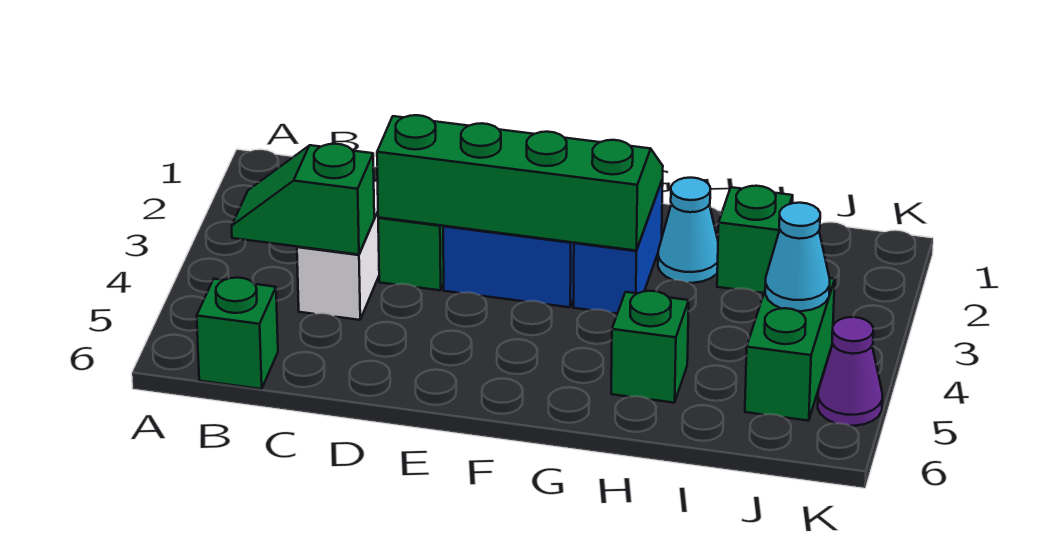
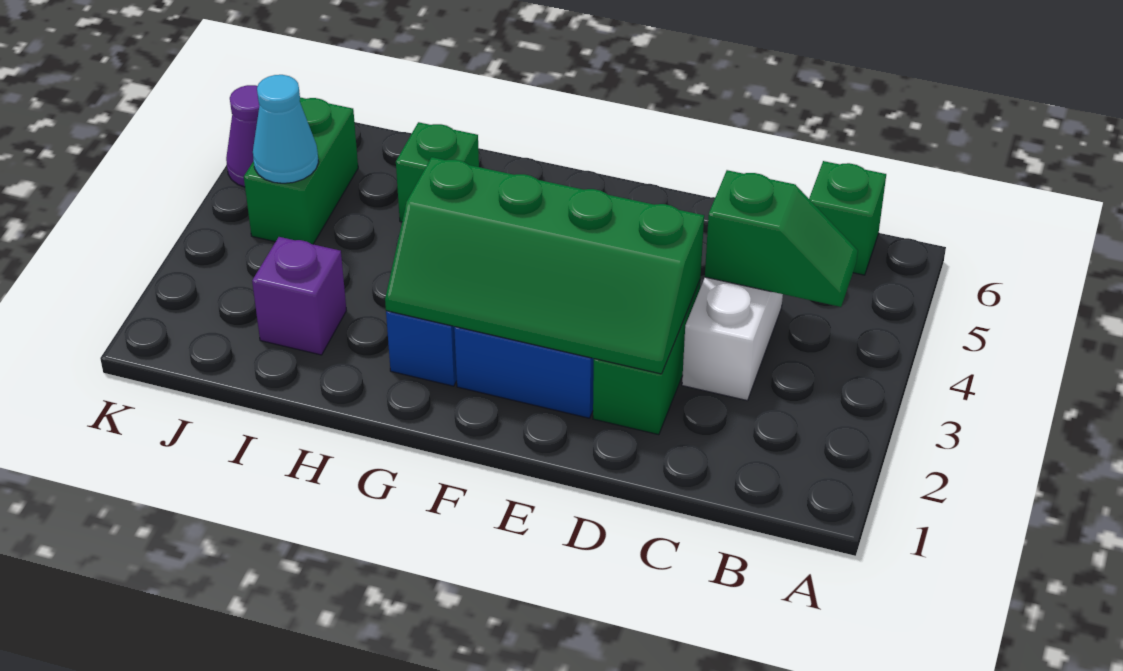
cyan cone H2 level 1 -> none
green brick I2 level 1 -> purple brick I2 level 1

